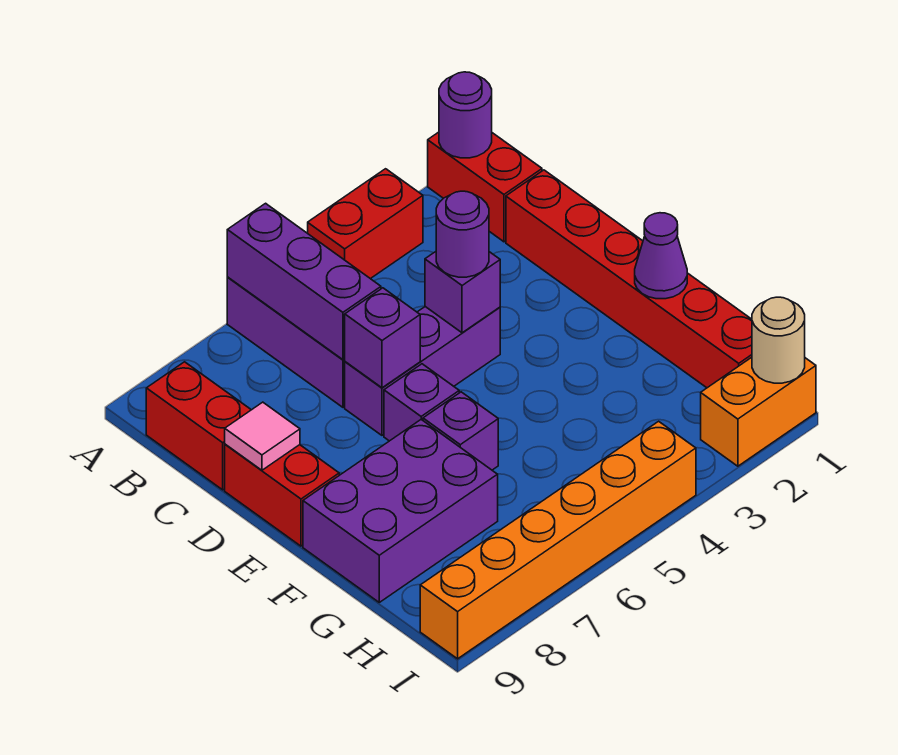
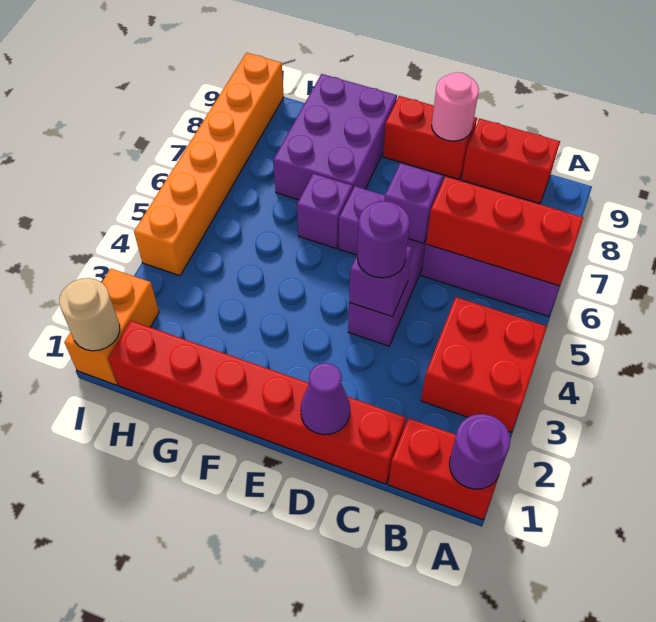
red brick A3:A4 level 1 -> red brick A3:B4 level 1
purple brick A6:C6 level 2 -> red brick A6:C6 level 2
pink tile D9 level 2 -> pink round brick D9 level 2
purple cone F1 level 2 -> purple cone D1 level 2

